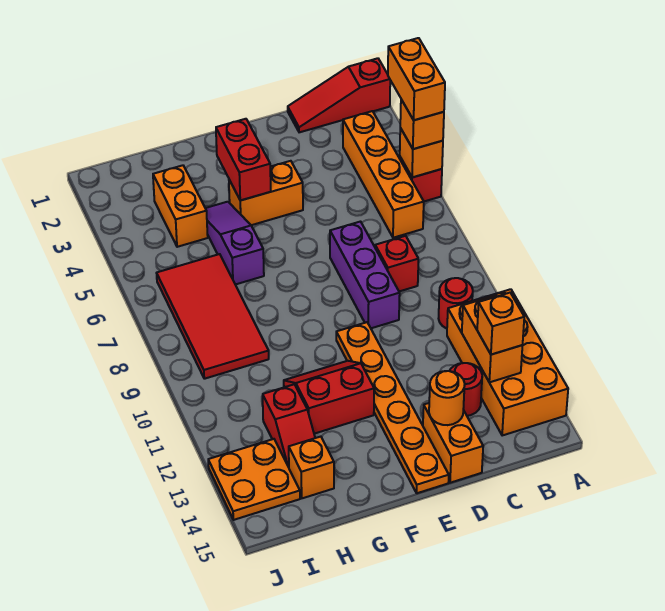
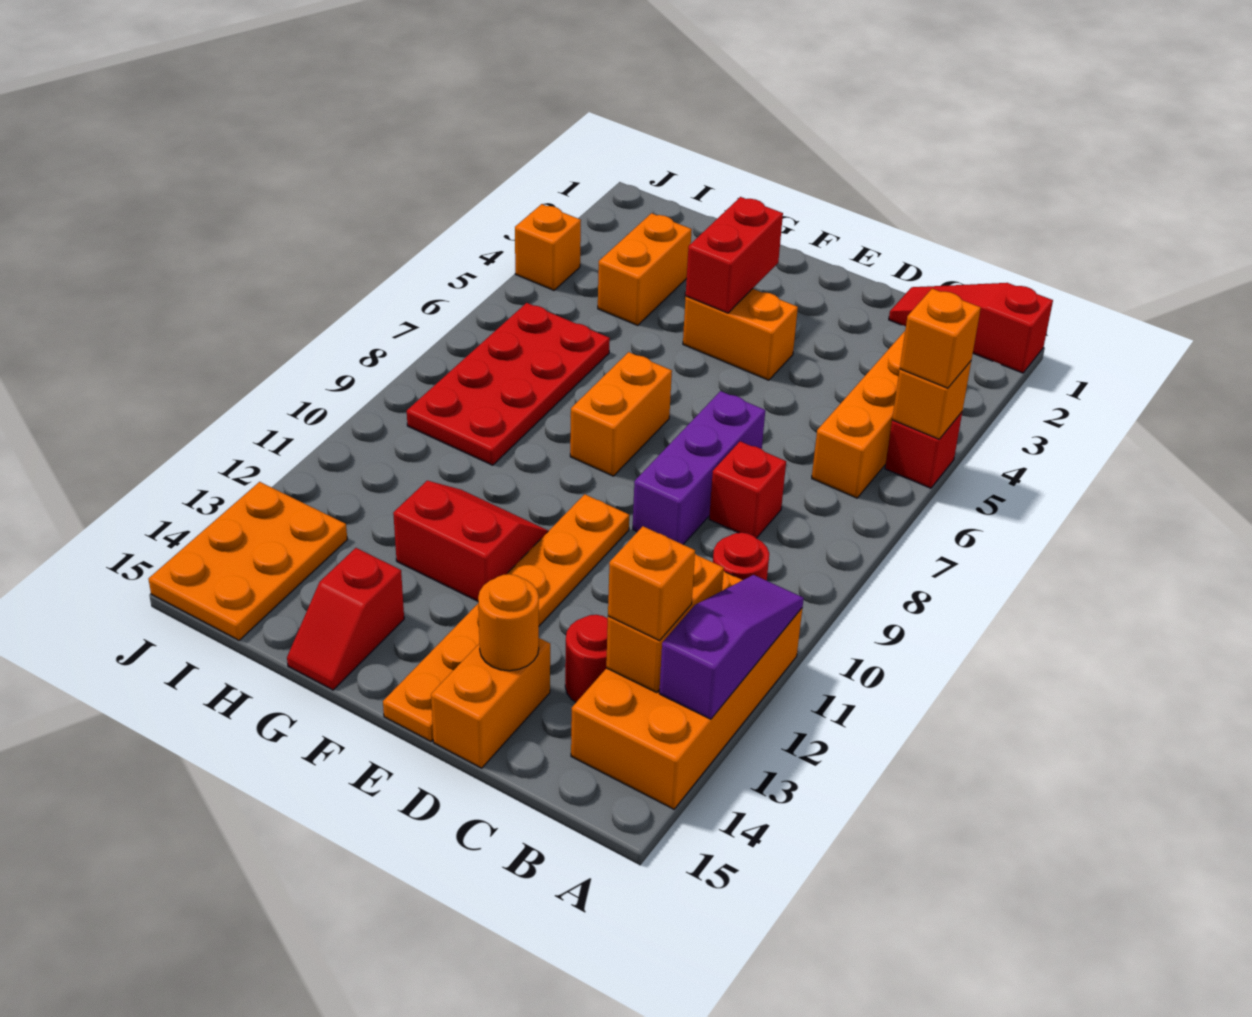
orange brick A4:A5 level 4 -> orange brick F7:F8 level 1
purple slope G4:G6 level 1 top 6 -> purple slope A11:A13 level 2 top 13
red tile H6:I9 level 1 -> red plate H6:I9 level 1
red slope H12:H13 level 1 top 12 -> red slope G14:G15 level 1 top 14
orange brick H14 level 1 -> orange brick J4 level 1
orange plate I13:J14 level 1 -> orange plate I13:J15 level 1

